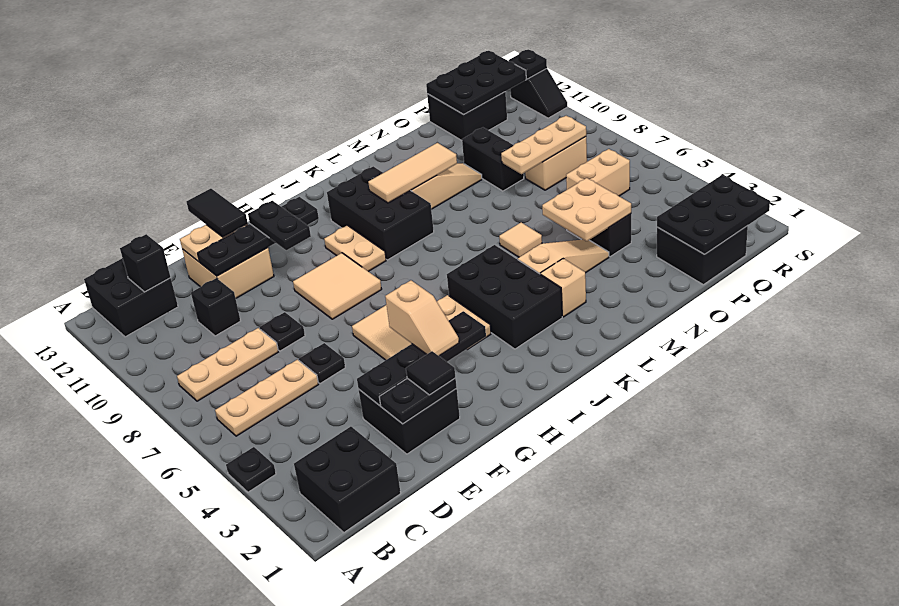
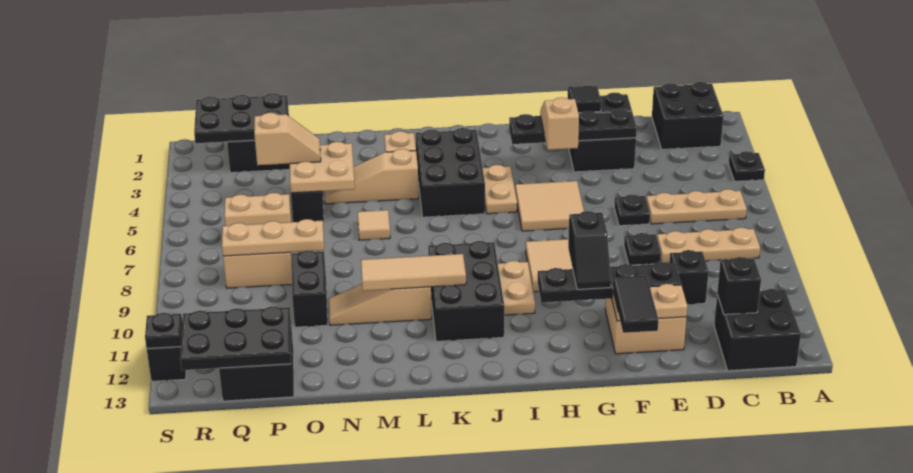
black plate G10:G11 level 3 -> black slope G10:G11 level 3 top 10
none -> tan slope O4:P4 level 3 top P

